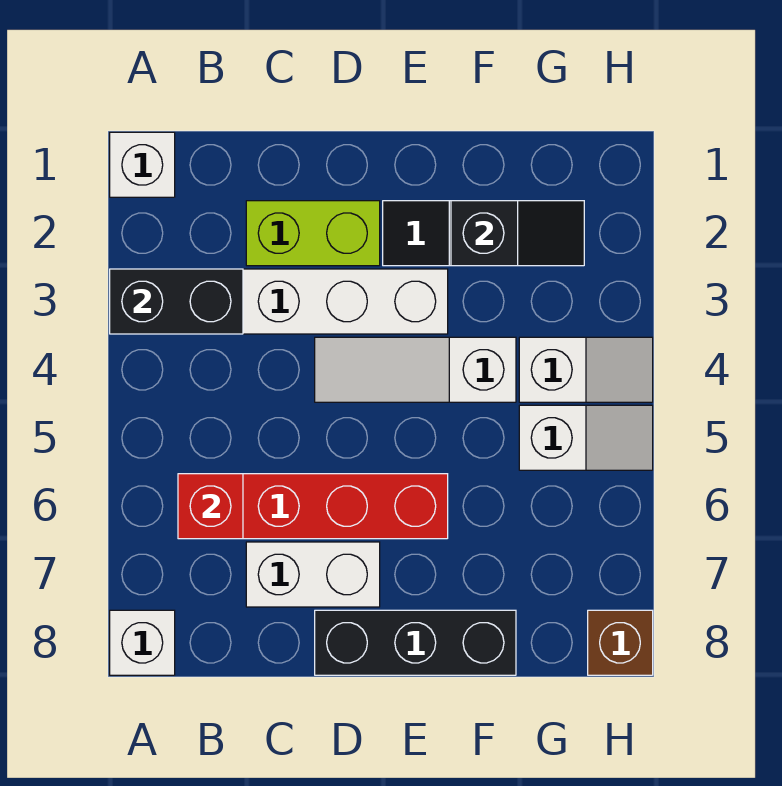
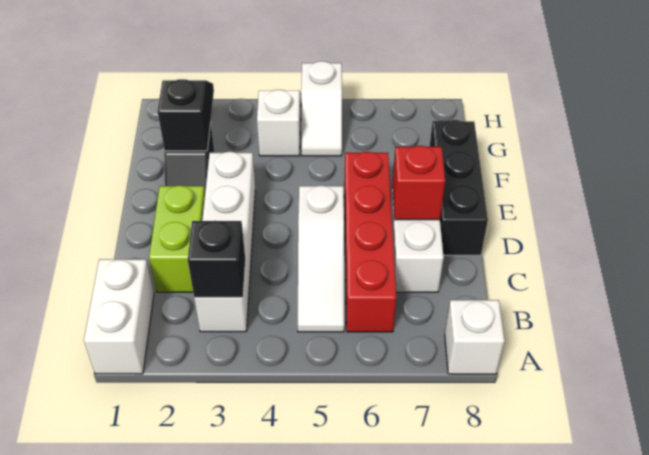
white brick A1 level 1 -> white brick A1:B1 level 1
black brick A3:B3 level 2 -> black brick B3 level 2
red brick B6 level 2 -> red brick D7 level 2
white slope D4:F4 level 1 top F -> white slope B5:D5 level 1 top D
white slope G5:H5 level 1 top G -> white slope G5:H5 level 1 top H
brown brick H8 level 1 -> none

